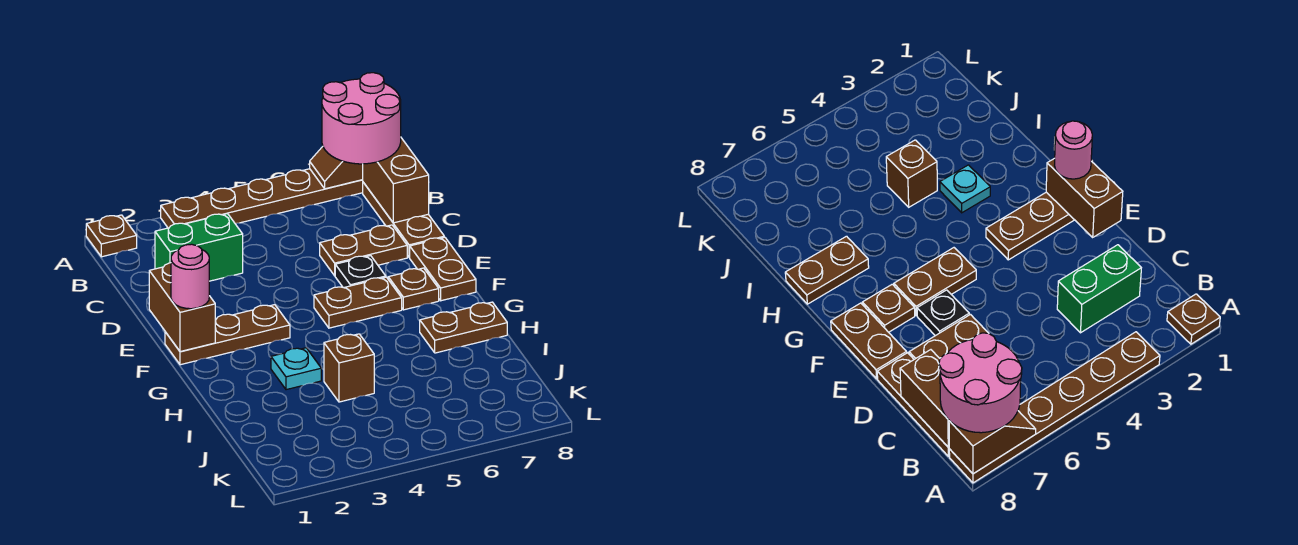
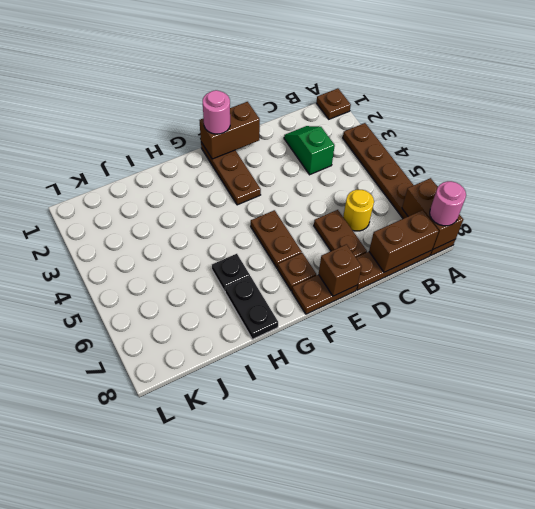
brown slope A7:A8 level 2 top 8 -> brown brick A7:A8 level 2
pink round brick A7:B8 level 3 -> pink round brick A8 level 3
green brick C2:C3 level 1 -> green slope C2:C3 level 1 top 3
none -> yellow round brick C6 level 1
black plate E6 level 1 -> black plate H6 level 1
cyan plate H3 level 1 -> none
brown plate H7:H8 level 1 -> black plate H7:H8 level 1
brown brick I4 level 1 -> brown brick E8 level 2

